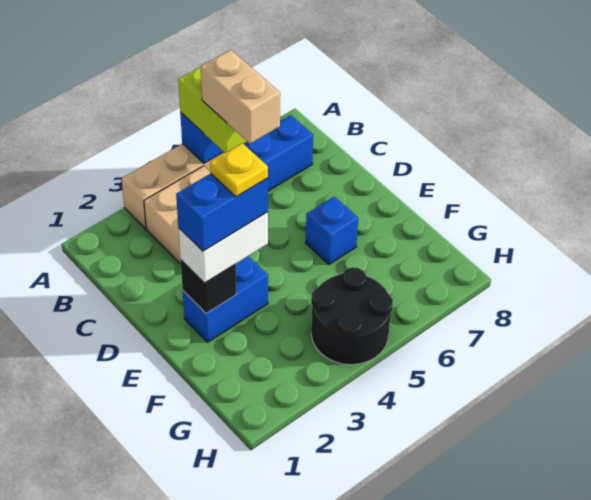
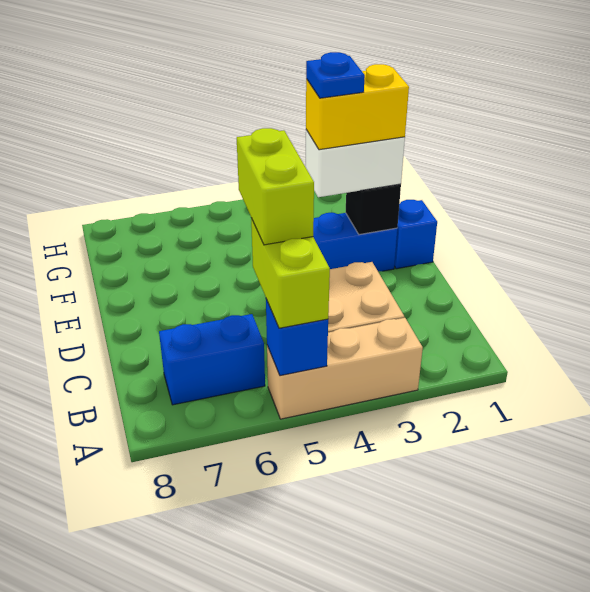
tan brick B5:C5 level 4 -> lime brick B5:C5 level 4
blue brick E2:E3 level 4 -> yellow brick E2:E3 level 4
yellow plate E3 level 5 -> blue plate E3 level 5
blue brick E6 level 1 -> blue brick E1 level 1
black round brick G4:H5 level 1 -> none

